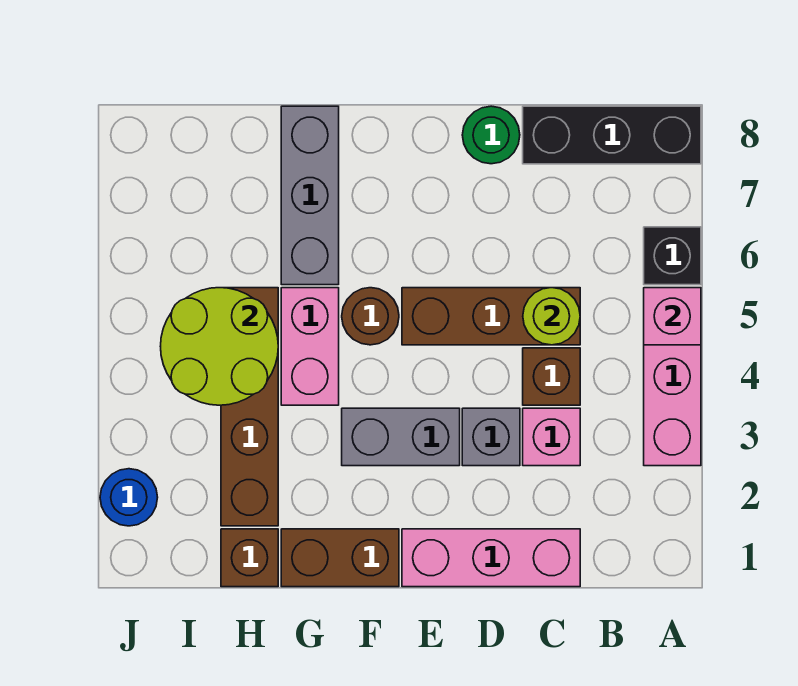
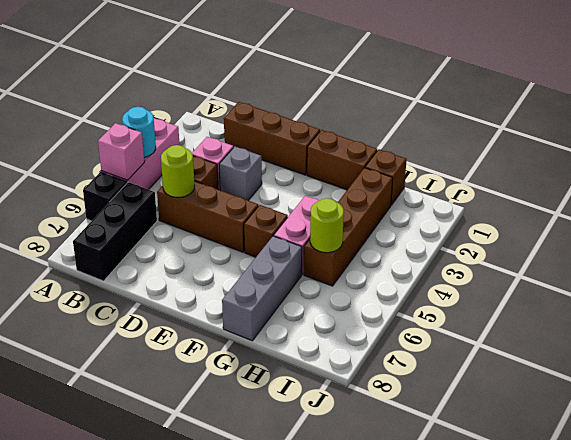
none -> cyan round brick A4 level 2
black brick A8:C8 level 1 -> black brick B6:B8 level 1
pink brick C1:E1 level 1 -> brown brick C1:E1 level 1
green round brick D8 level 1 -> none
grey brick E3:F3 level 1 -> none
brown round brick F5 level 1 -> brown brick F5 level 1
lime round brick H4:I5 level 2 -> lime round brick H5 level 2
blue round brick J2 level 1 -> none

